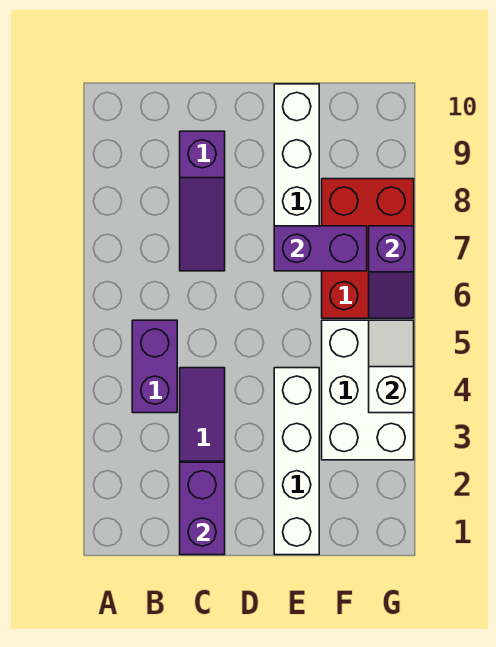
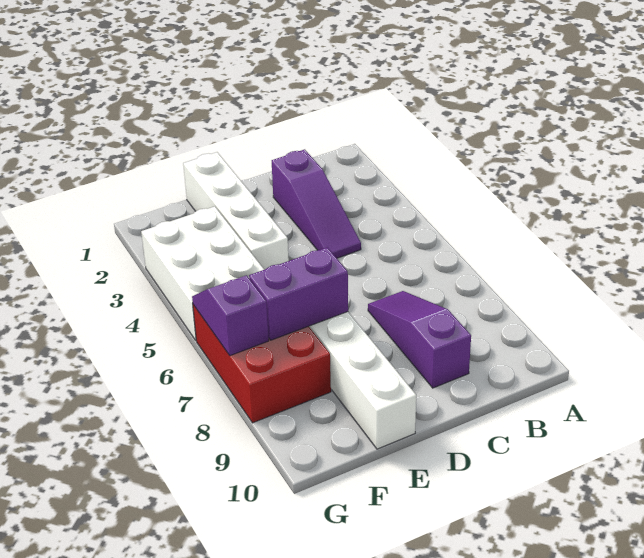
purple brick B4:B5 level 1 -> none
purple brick C1:C2 level 2 -> none
white slope G4:G5 level 2 top 4 -> none

